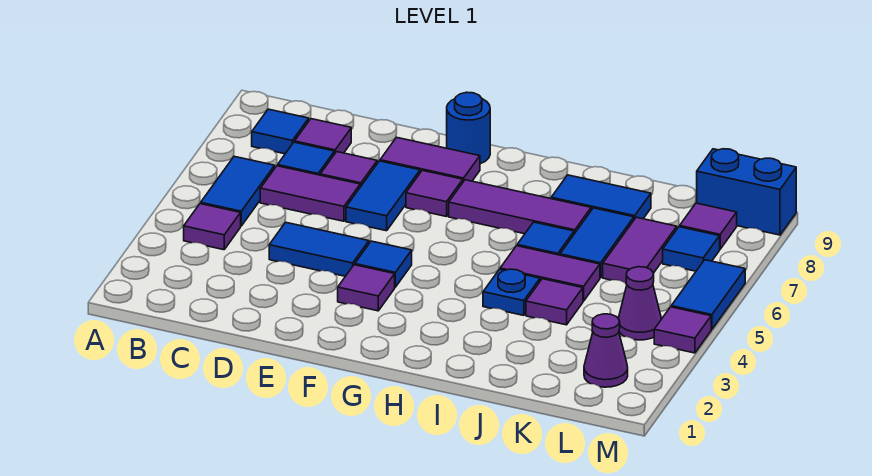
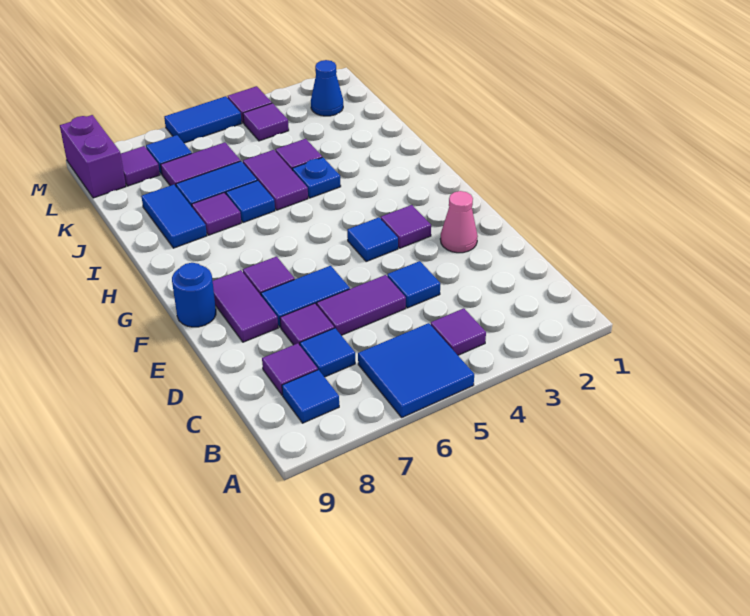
blue tile B5:B6 level 1 -> blue tile A5:B6 level 1
purple tile C6:D6 level 1 -> purple tile D5:D6 level 1
blue tile D4:E4 level 1 -> blue tile D4 level 1
none -> pink cone E2 level 1
purple tile G7:I7 level 1 -> purple tile I7 level 1
purple cone L2 level 1 -> blue cone L2 level 1
purple cone L4 level 1 -> purple tile L4 level 1
blue brick L9:M9 level 1 -> purple brick L9:M9 level 1

